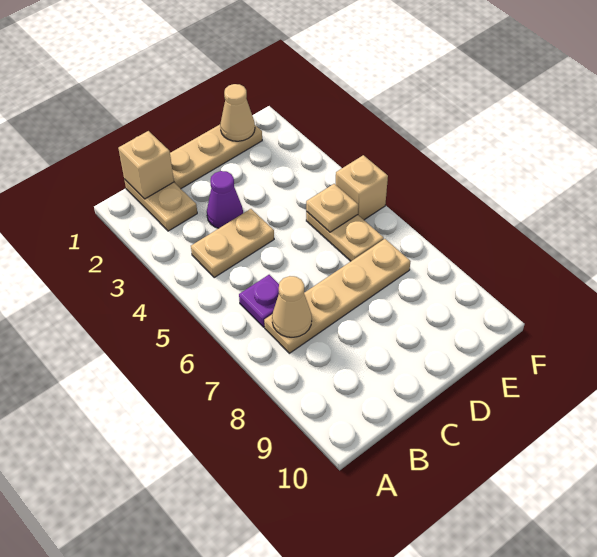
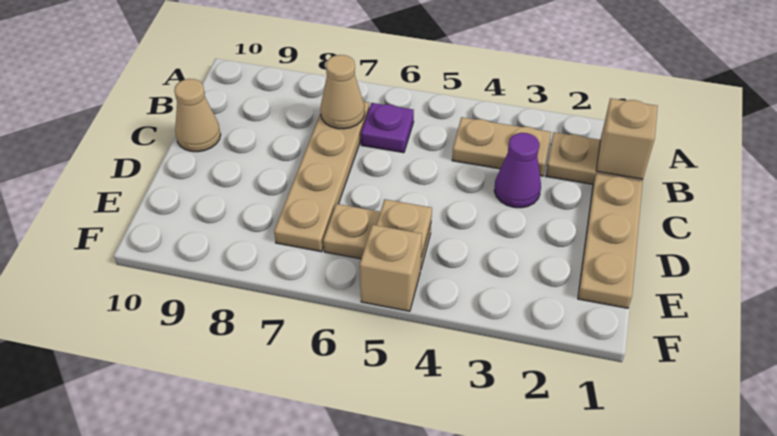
tan plate B4:C4 level 1 -> tan plate B3:B4 level 1
tan cone E1 level 2 -> tan cone C10 level 1

